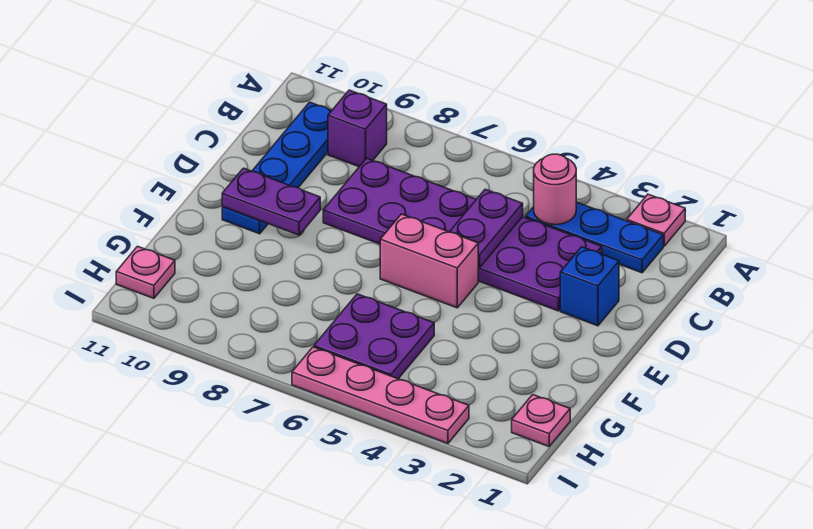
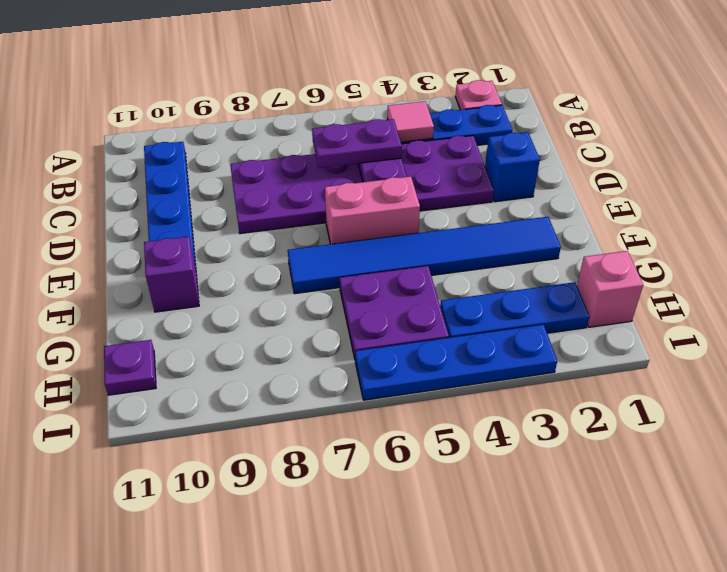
pink round brick B4 level 2 -> pink tile B4 level 2
purple brick B9 level 1 -> purple brick F10 level 1
purple plate E9:E10 level 2 -> purple plate C5:C6 level 3
none -> blue tile F2:F7 level 1
pink plate H1 level 1 -> pink brick H1 level 1
none -> blue plate H2:H4 level 1
pink plate H11 level 1 -> purple plate H11 level 1
pink plate I3:I6 level 1 -> blue plate I3:I6 level 1

